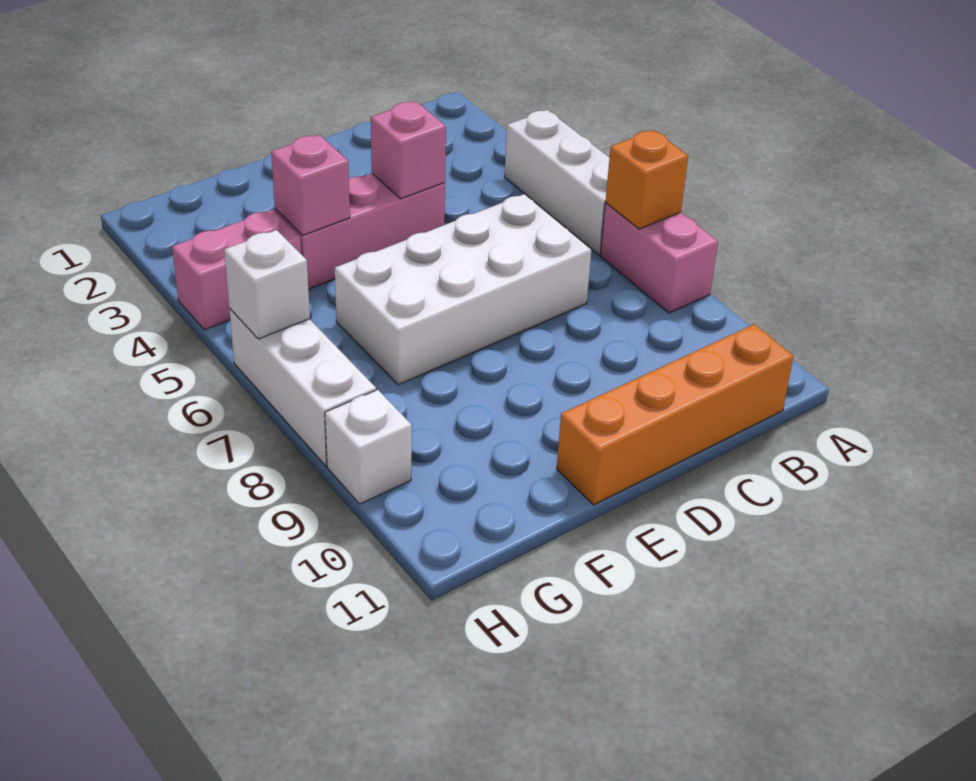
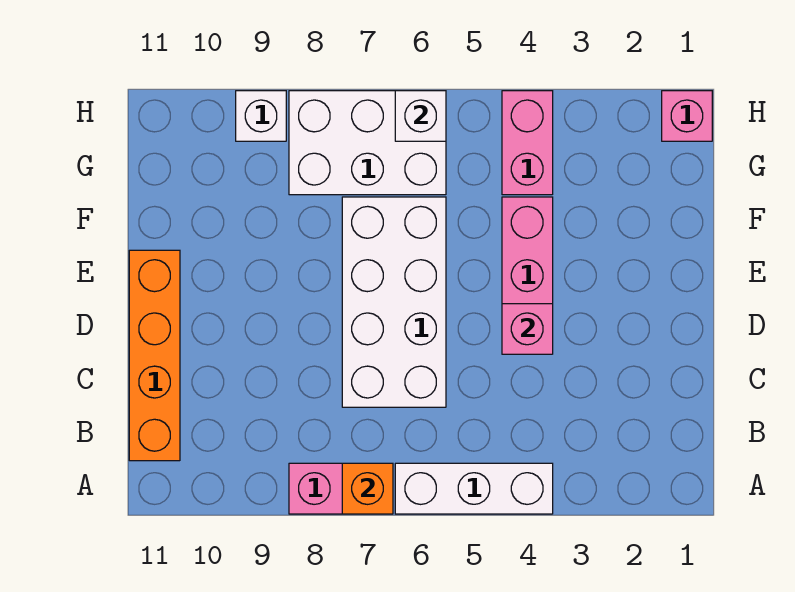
pink brick F4 level 2 -> pink brick H1 level 1
white brick H6:H8 level 1 -> white brick G6:H8 level 1

